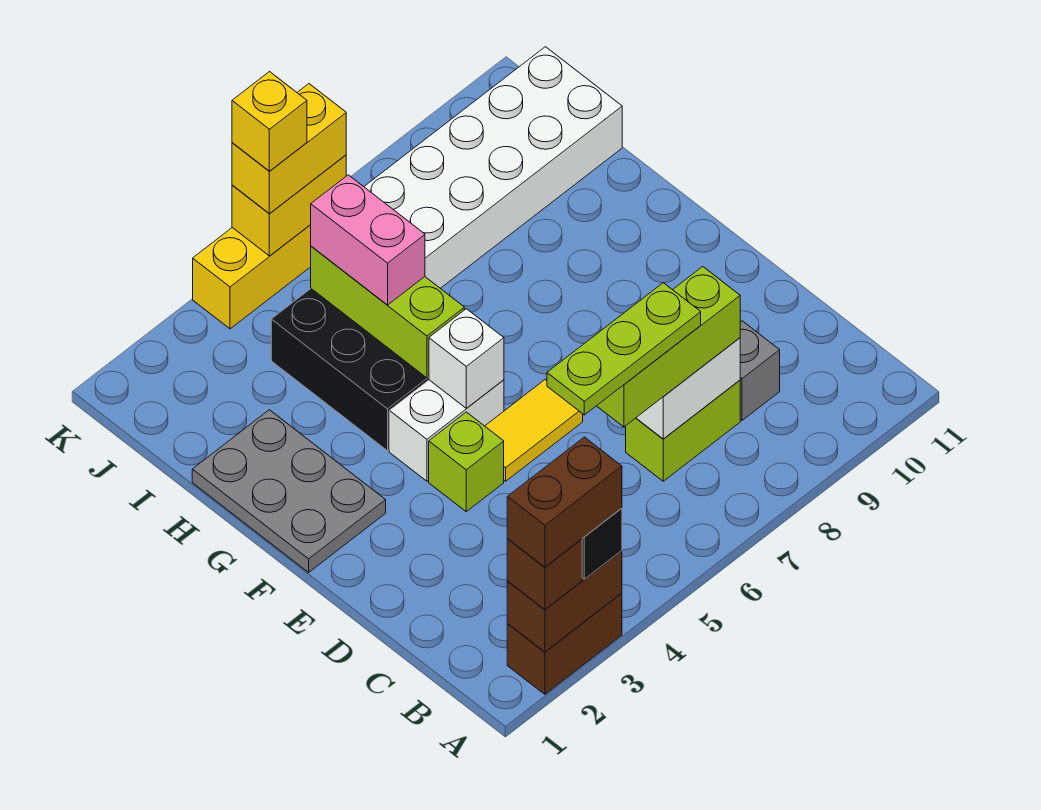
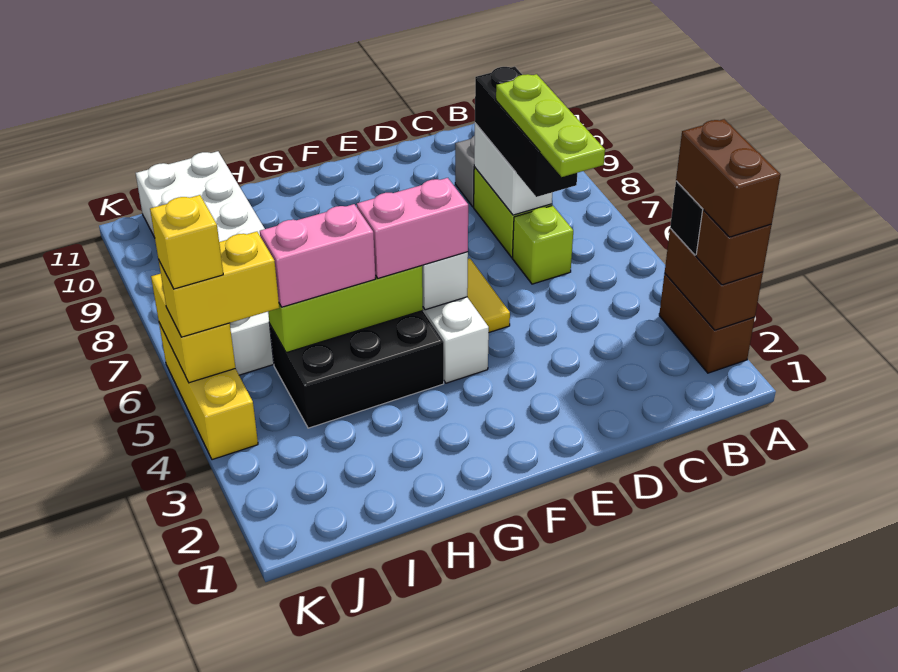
lime brick C6:C8 level 3 -> black brick C6:C8 level 3
lime brick E4 level 1 -> lime brick C6 level 1
grey plate F1:H2 level 1 -> none
none -> pink brick F5:G5 level 3
yellow brick K5:K6 level 3 -> yellow brick J5:K5 level 3

